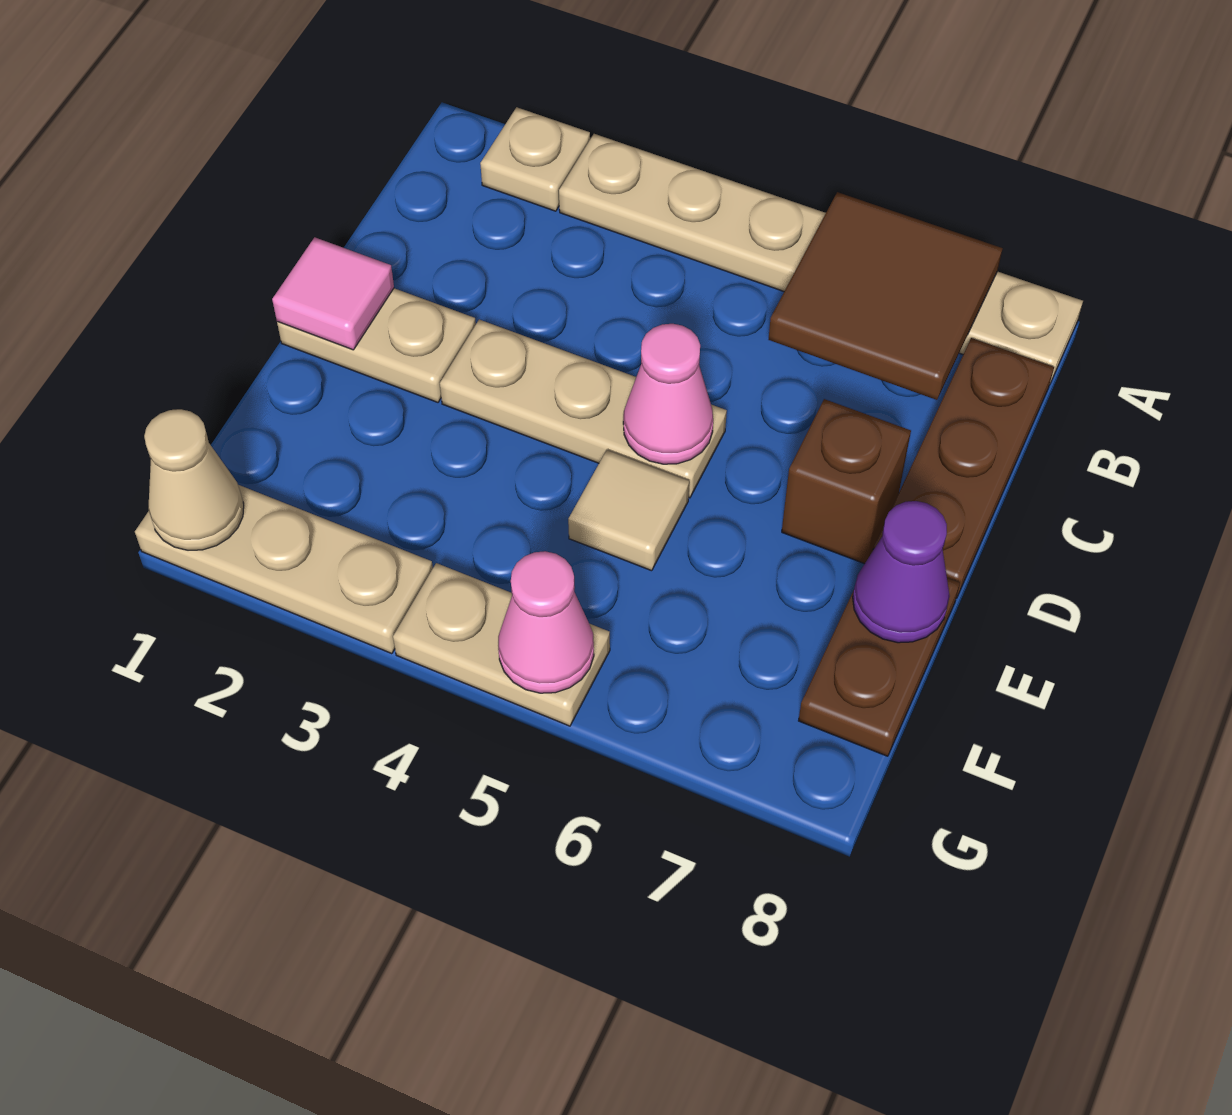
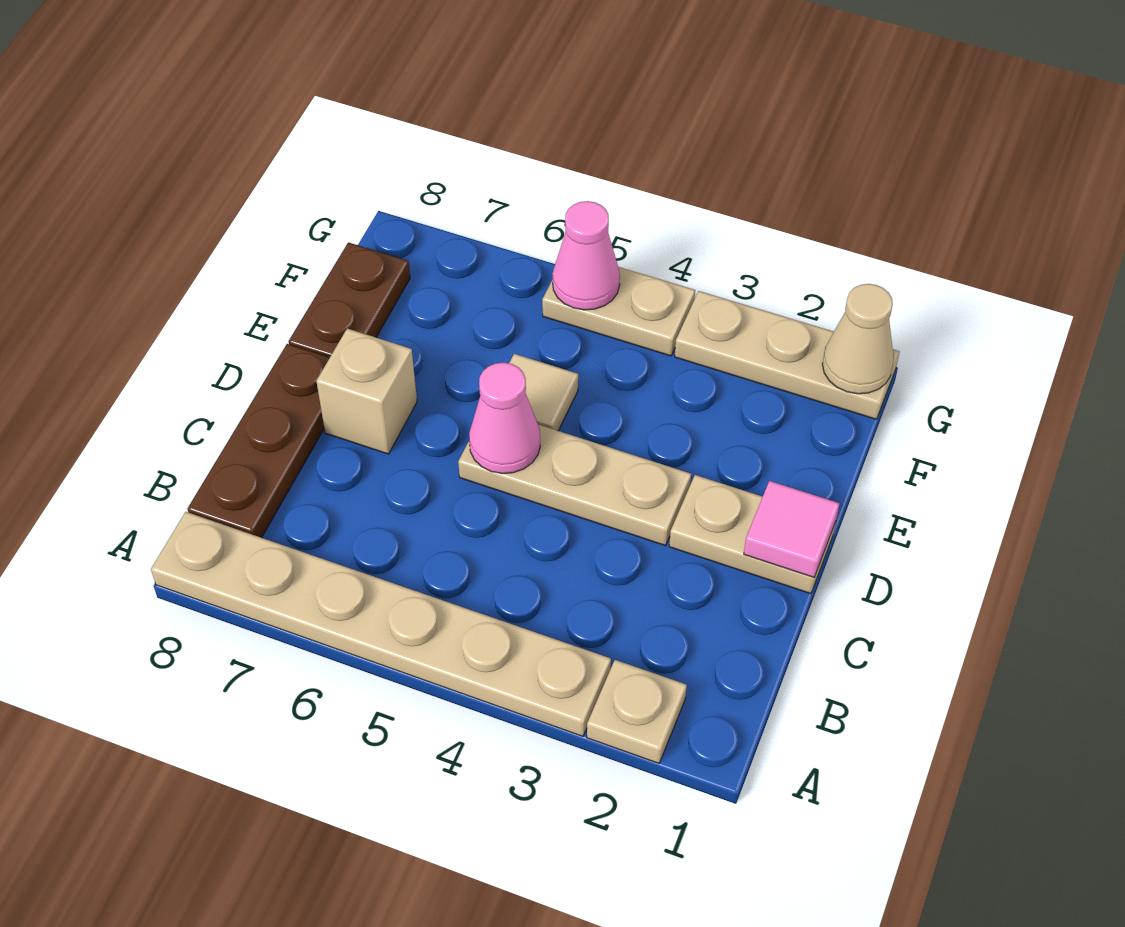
brown tile A6:B7 level 2 -> none
brown brick D7 level 1 -> tan brick D7 level 1
purple cone E8 level 2 -> none

